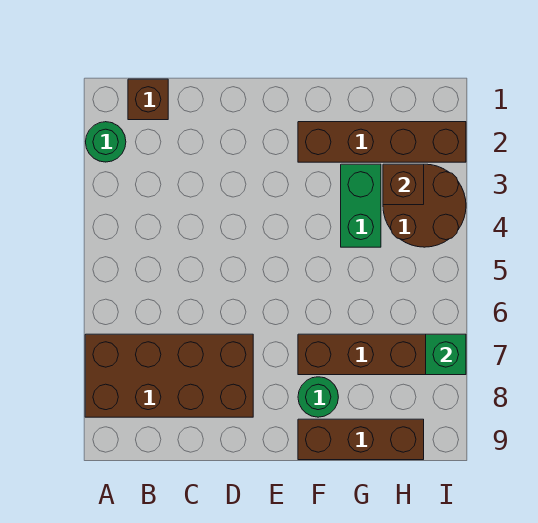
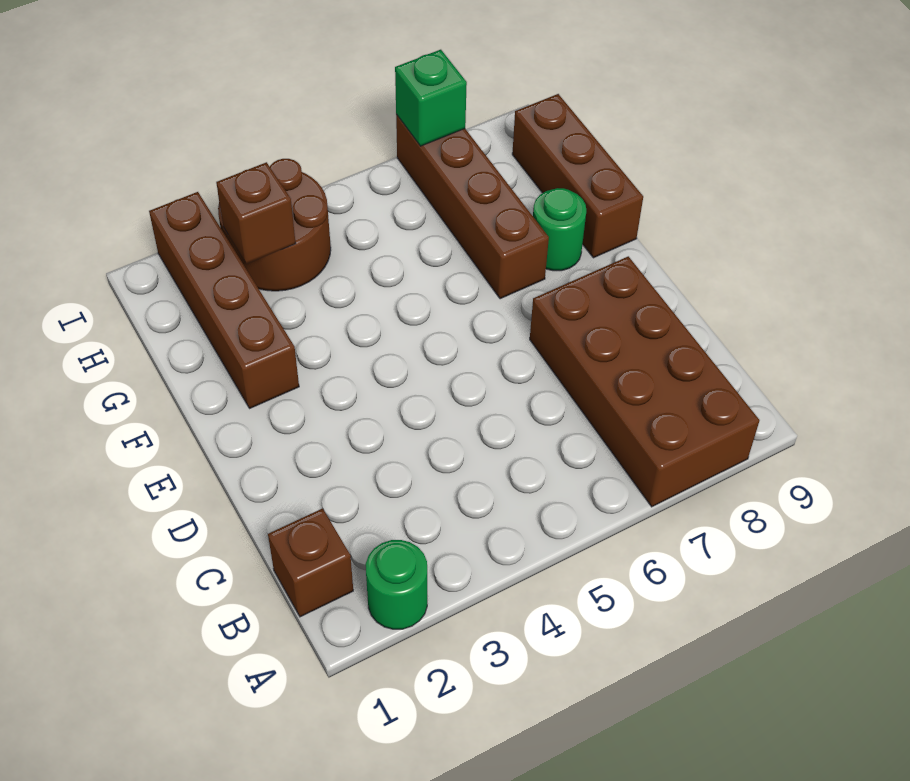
green brick G3:G4 level 1 -> none

